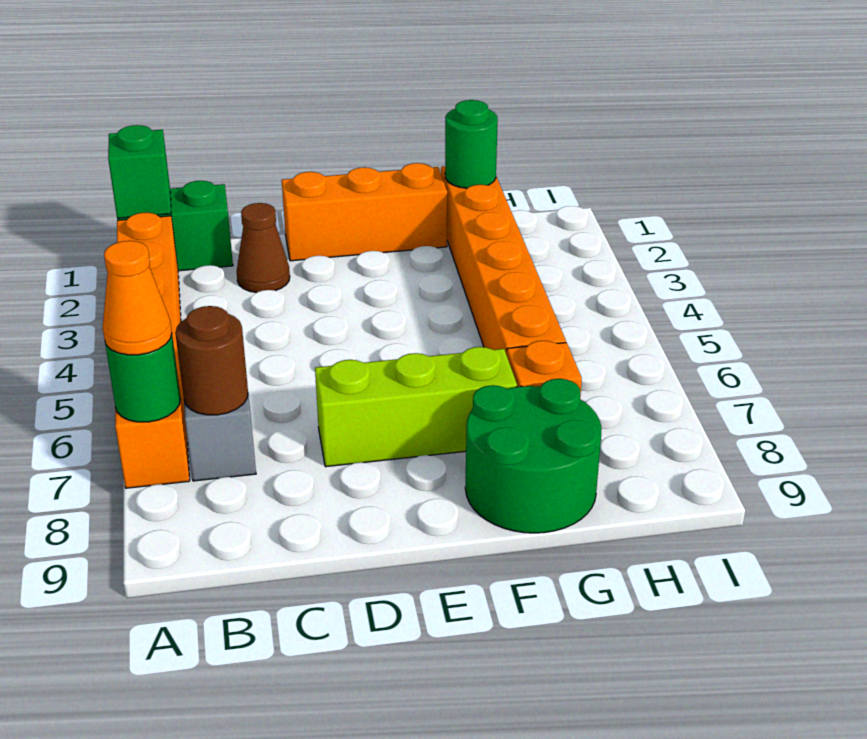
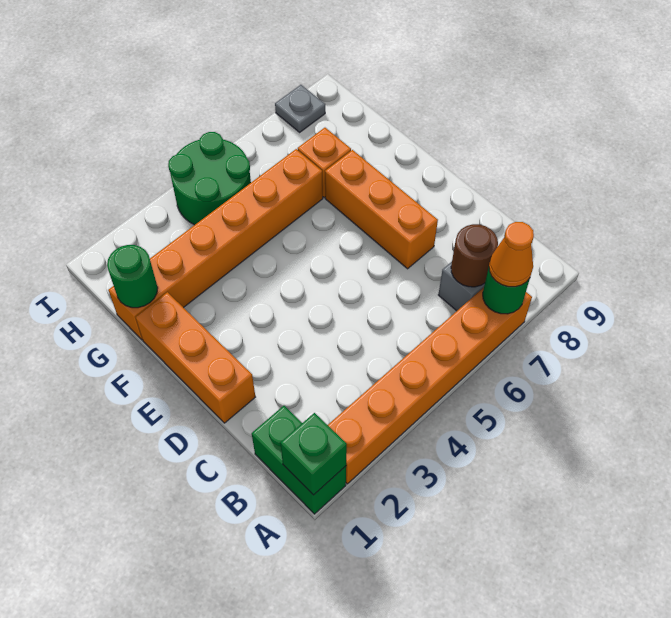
brown cone C2 level 1 -> none
lime brick D7:F7 level 1 -> orange brick D7:F7 level 1
green round brick F8:G9 level 1 -> green round brick H4:I5 level 1
none -> grey plate I8 level 1

